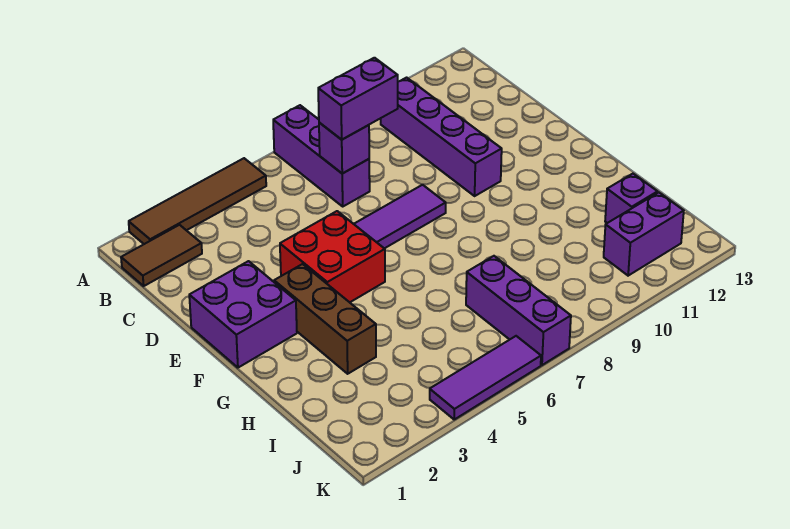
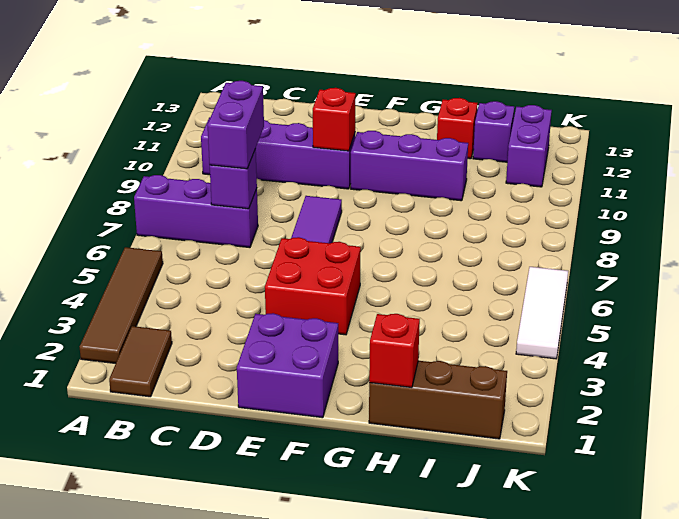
none -> red brick E10 level 2
brown brick F3:H3 level 1 -> brown brick H1:J1 level 1
none -> red brick H1 level 2
none -> red brick H12 level 1
purple brick I7:K7 level 1 -> purple brick F10:H10 level 1
purple tile K4:K6 level 1 -> white tile K4:K6 level 1

